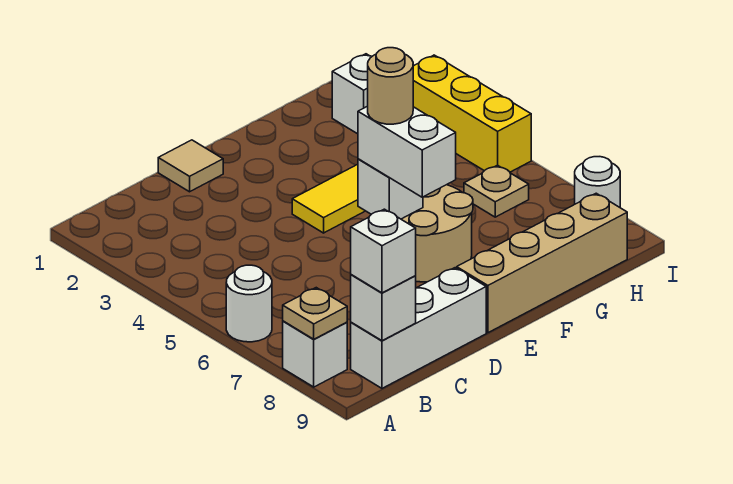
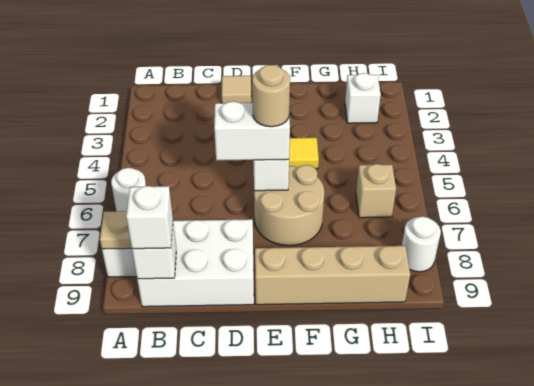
white brick B9:D9 level 1 -> white brick B8:D9 level 1
white brick E6:E7 level 3 -> white brick D6:E6 level 3
tan plate H6 level 1 -> tan brick H6 level 1
yellow brick I3:I5 level 1 -> none

